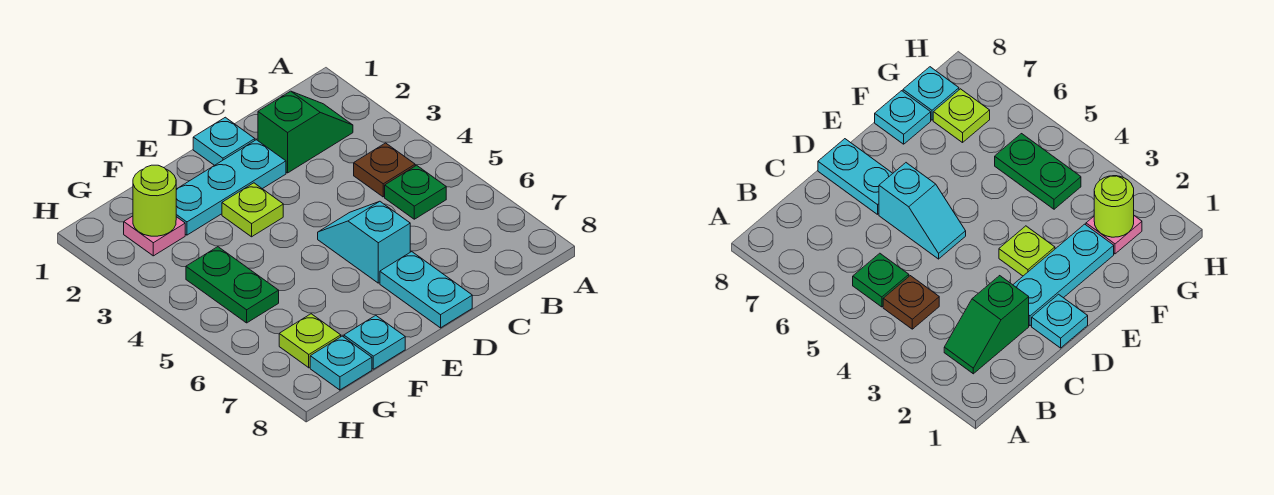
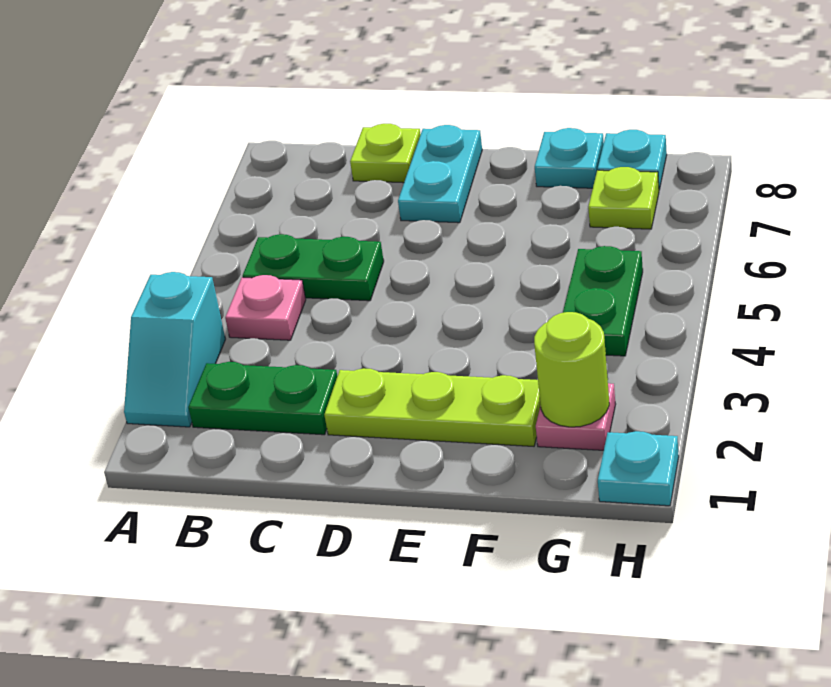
green slope B2:C2 level 1 top C -> green plate B2:C2 level 1
brown plate B4 level 1 -> pink plate B4 level 1
green plate B5 level 1 -> green plate B5:C5 level 1
cyan plate D1 level 1 -> cyan plate H1 level 1
cyan plate D2:F2 level 1 -> lime plate D2:F2 level 1
cyan slope D5:D6 level 1 top 6 -> cyan slope A2:A3 level 1 top 3
lime plate E3 level 1 -> lime plate C8 level 1

